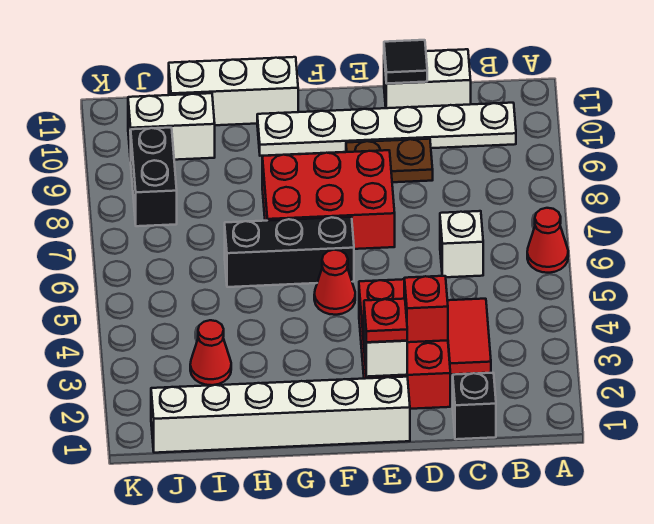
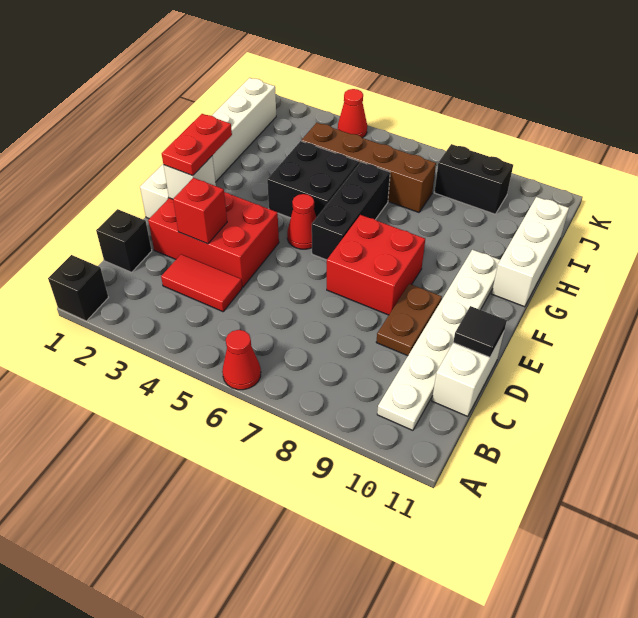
none -> black brick A1 level 1
white brick C6 level 1 -> none
red plate E2 level 3 -> red plate E2:F2 level 3
red brick E7:G8 level 1 -> red brick E7:F8 level 1
none -> black brick G4:H5 level 1
red cone I3 level 1 -> red cone K4 level 1
none -> brown brick I4:I7 level 1
white brick I10:J10 level 1 -> none

